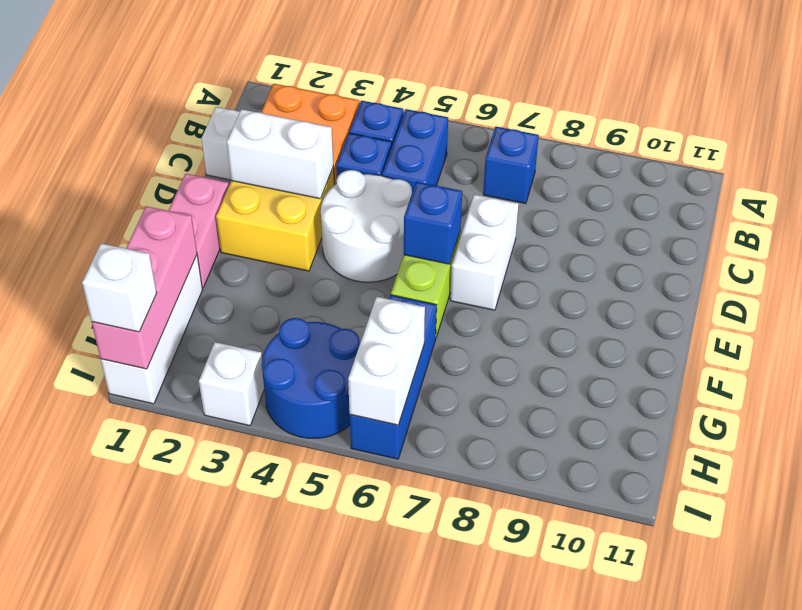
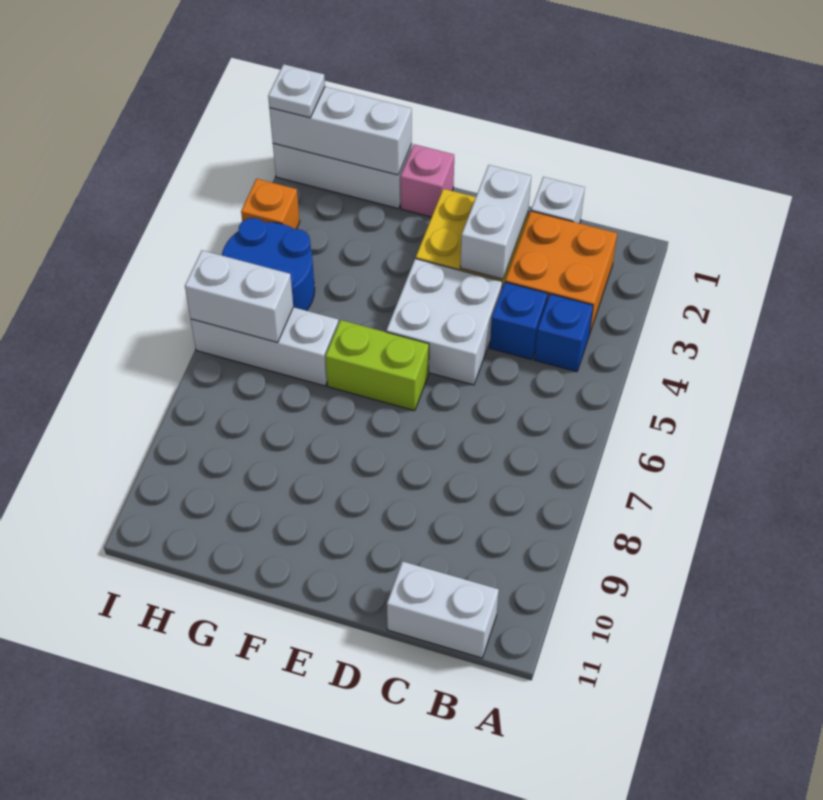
blue brick B5:C5 level 1 -> none
blue brick B7 level 1 -> none
white round brick D4:E5 level 1 -> white brick D4:E5 level 1
white brick D7:E7 level 1 -> white brick B11:C11 level 1
pink brick E1:F1 level 1 -> pink brick F1 level 1
blue brick E6 level 2 -> none
pink brick G1:I1 level 2 -> white brick G1:I1 level 2
blue brick G6:I6 level 1 -> white brick G6:I6 level 1
white brick I1 level 3 -> white plate I1 level 3
white brick I3 level 1 -> orange brick I3 level 1

